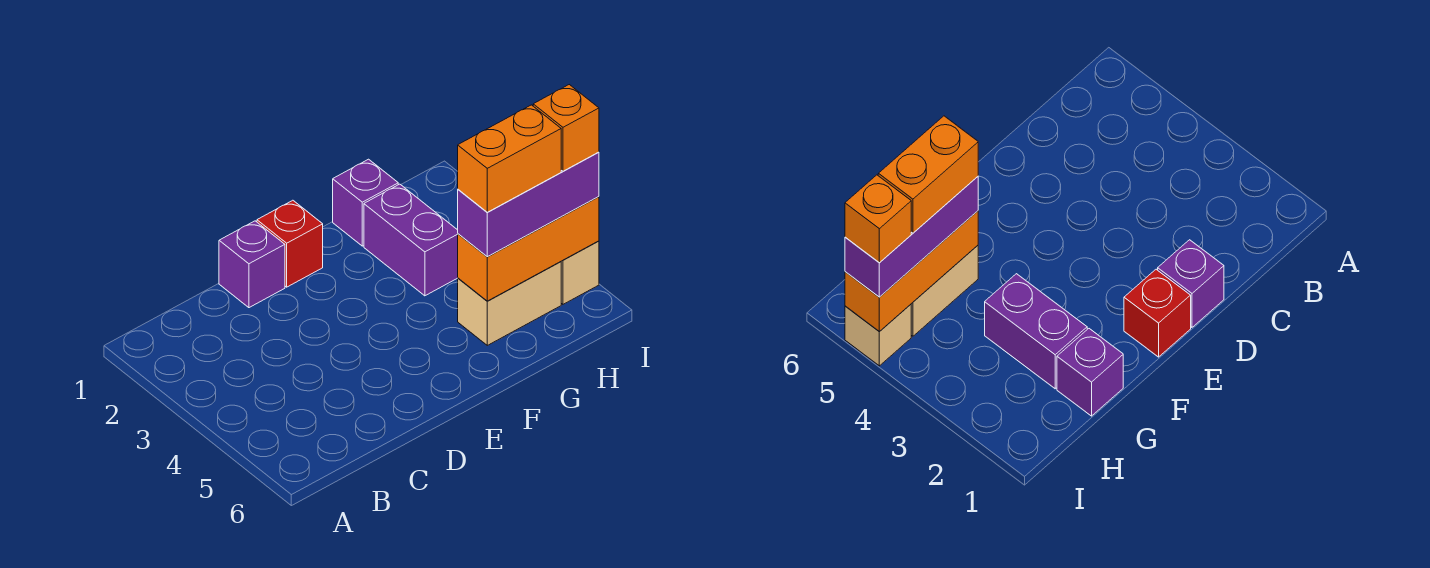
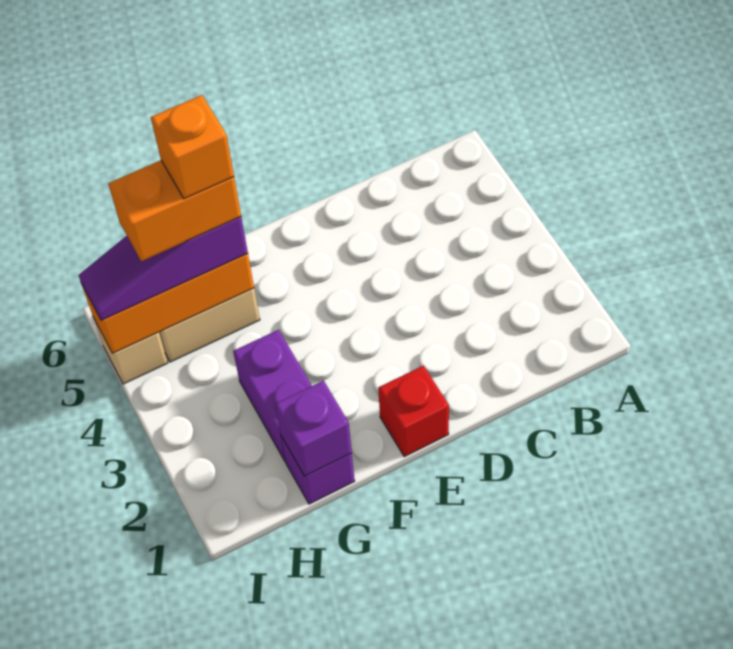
purple brick D1 level 1 -> purple brick G1 level 2
purple brick G5:I5 level 3 -> purple slope G5:I5 level 3 top G
orange brick I5 level 4 -> orange brick G5 level 5

